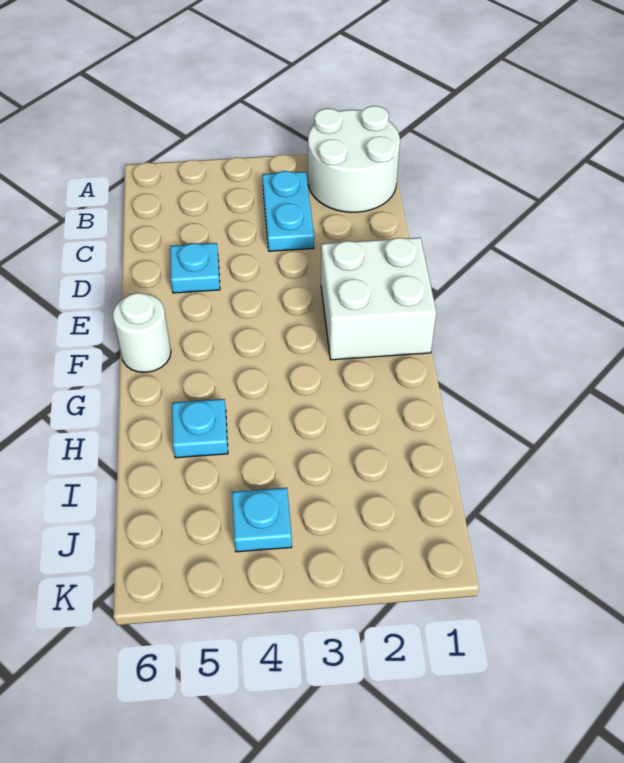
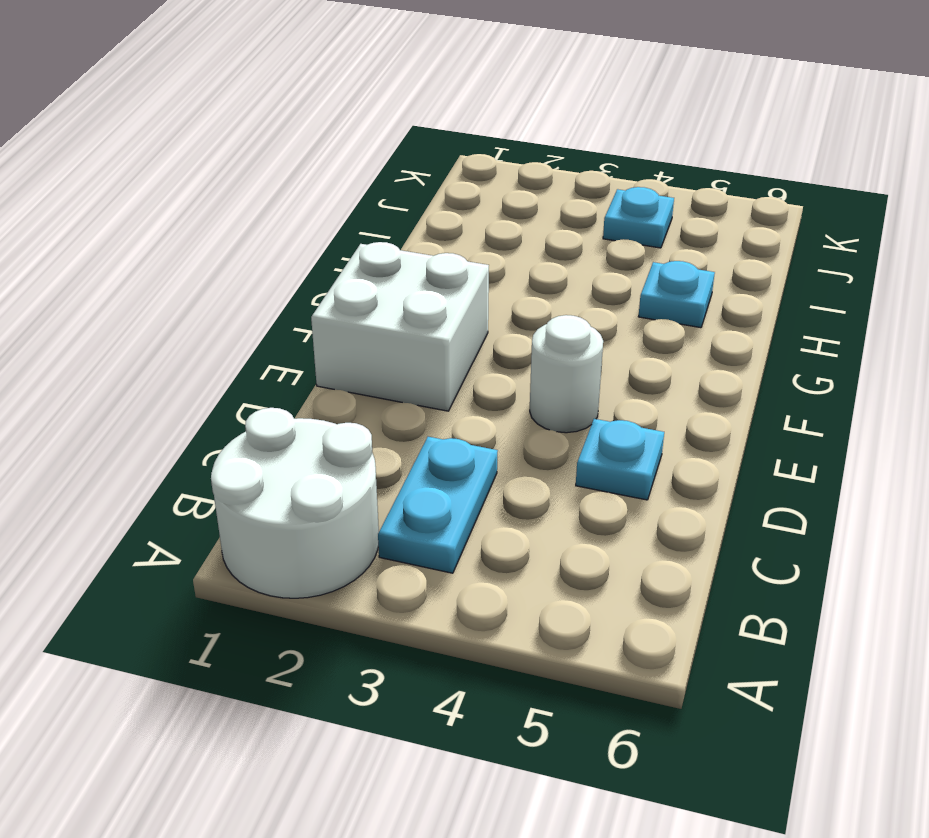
white round brick F6 level 1 -> white round brick E4 level 1

